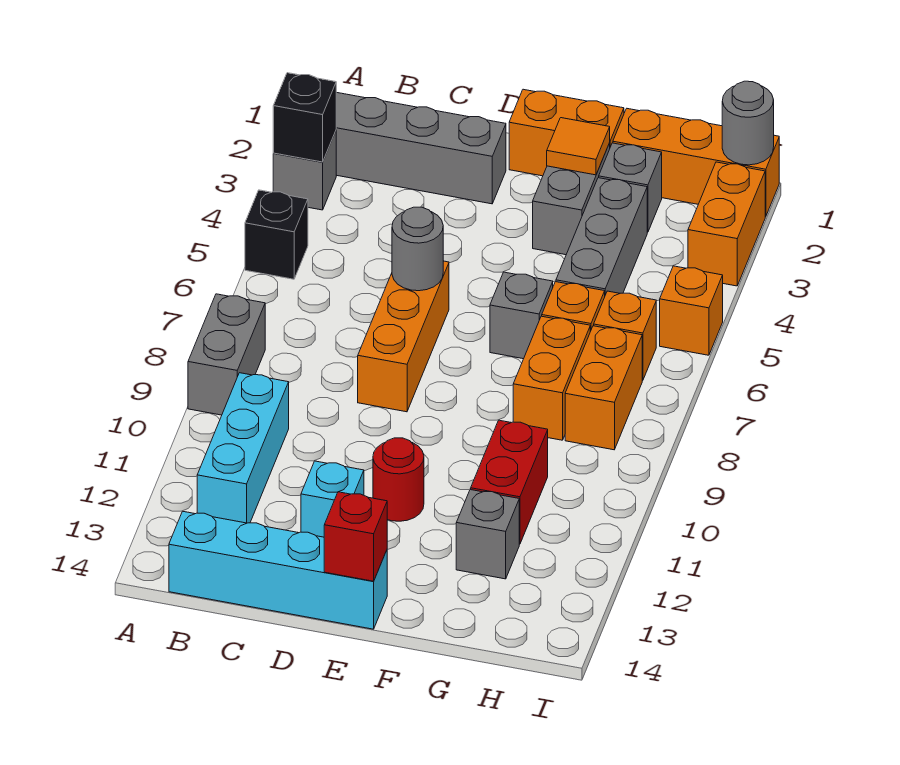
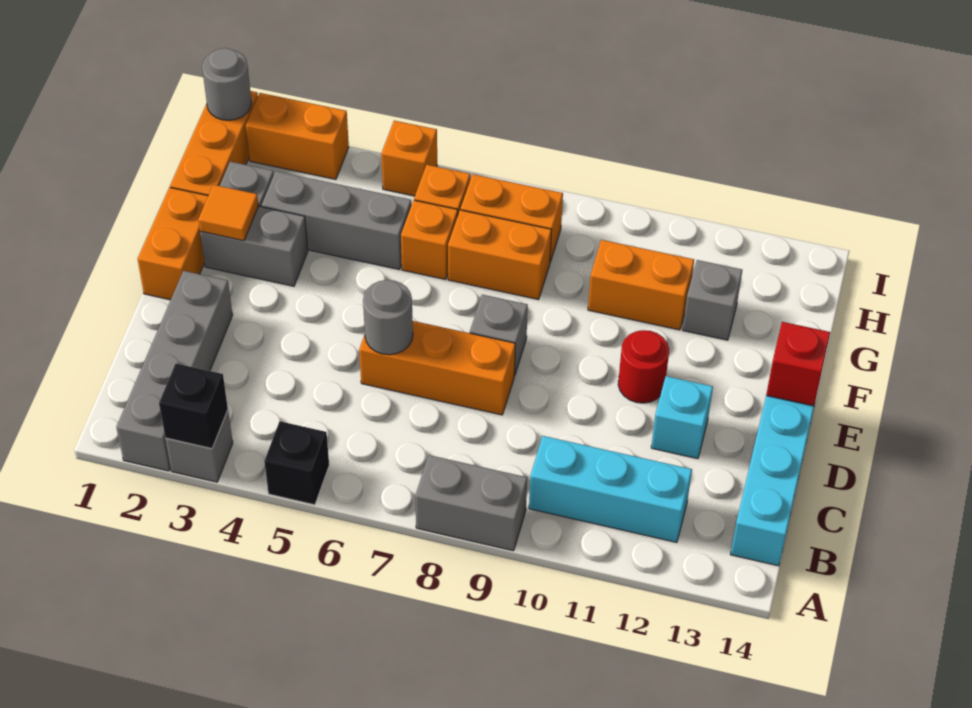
grey brick F6 level 1 -> grey brick E8 level 1
red brick G10:G11 level 1 -> orange brick G10:G11 level 1

